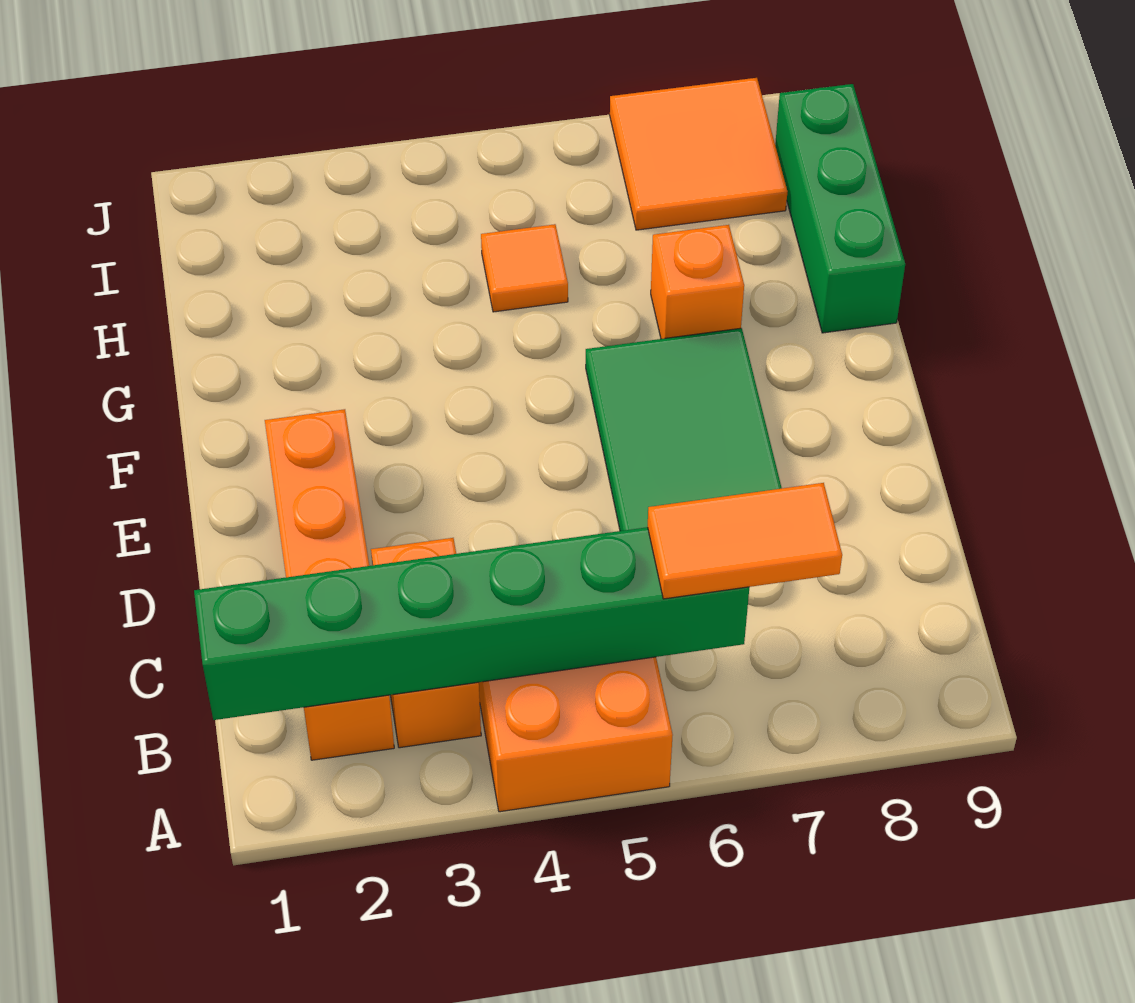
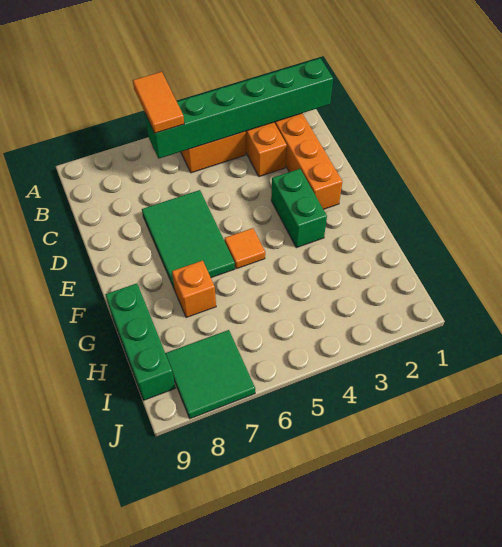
orange tile B6:B7 level 3 -> orange tile A6:B6 level 3
none -> green brick E3:F3 level 1
orange tile H5 level 1 -> orange tile F5 level 1
orange tile I7:J8 level 1 -> green tile I7:J8 level 1

